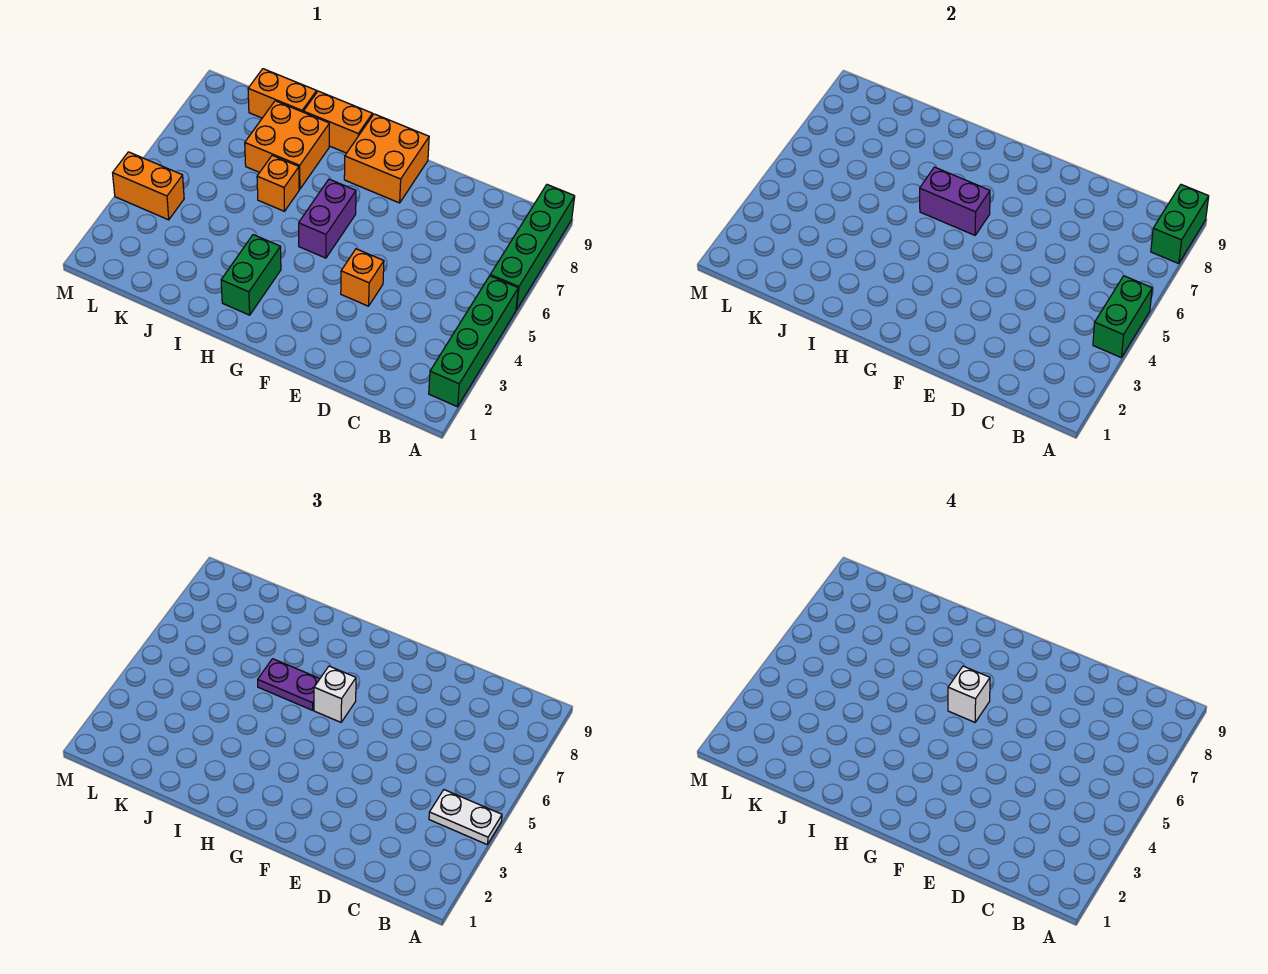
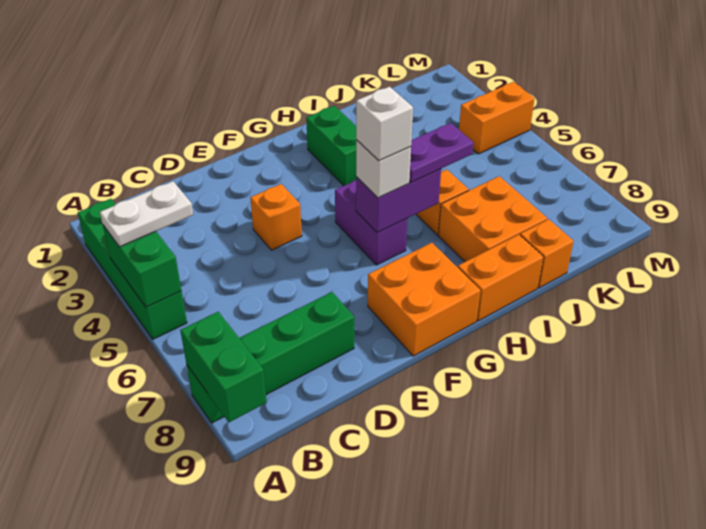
green brick A6:A9 level 1 -> green brick A8:D8 level 1
orange brick J9:K9 level 1 -> orange brick J9 level 1

